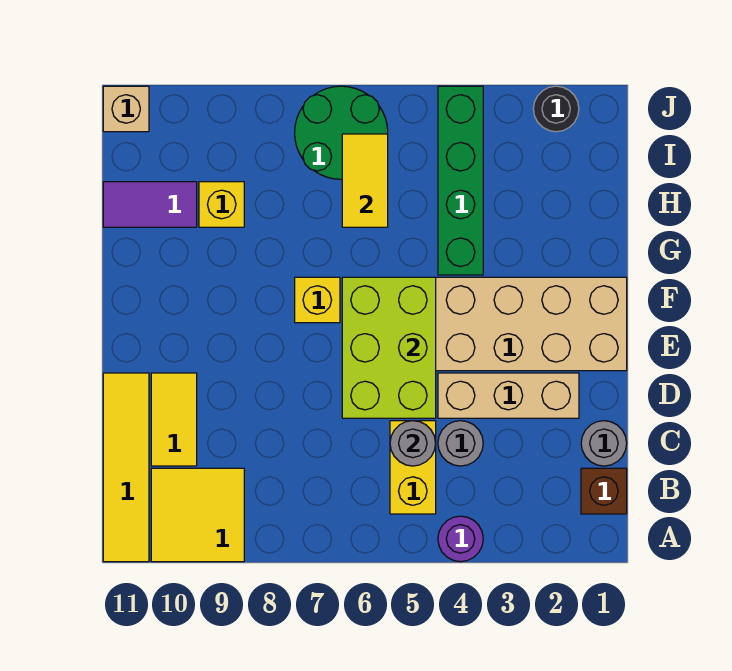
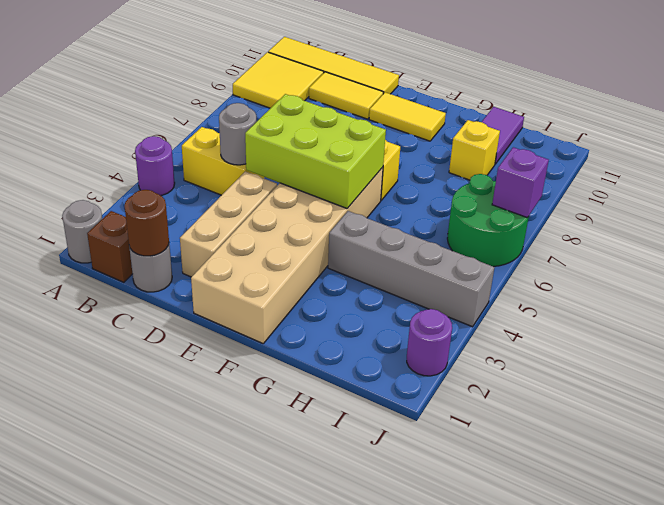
none -> brown round brick C1 level 2
grey round brick C4 level 1 -> grey round brick A1 level 1
green brick G4:J4 level 1 -> grey brick G4:J4 level 1
yellow tile H6:I6 level 2 -> yellow tile E10:F10 level 1
black round brick J2 level 1 -> purple round brick J2 level 1
none -> purple brick J7 level 2
tan brick J11 level 1 -> none

